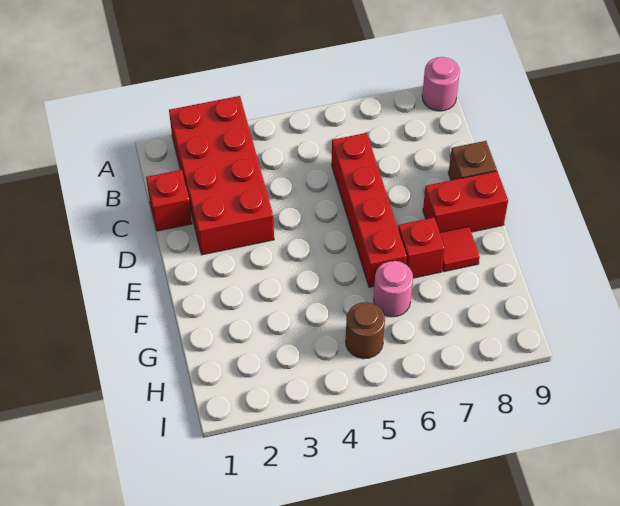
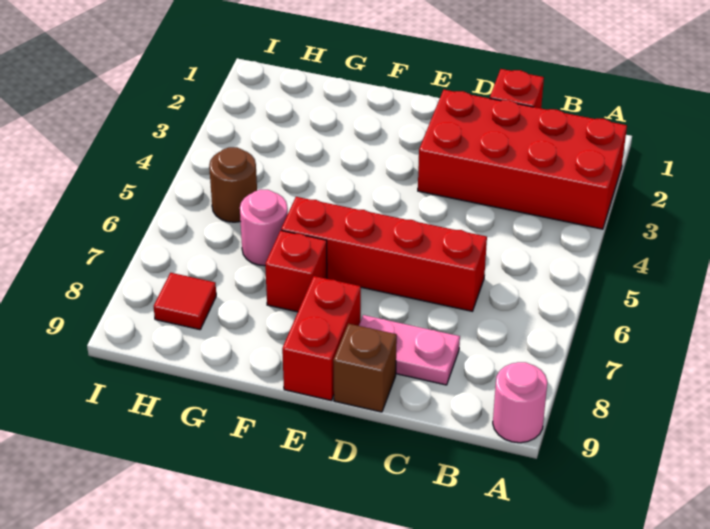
none -> pink plate C8:D8 level 1
red tile F8 level 1 -> red tile H8 level 1

